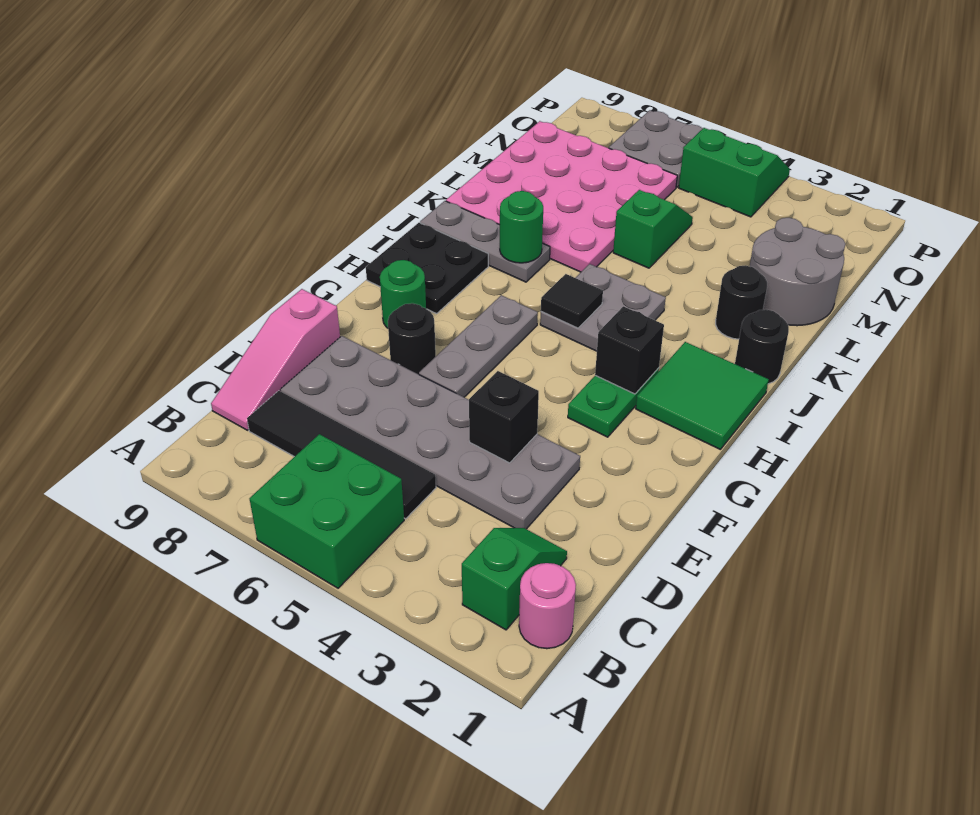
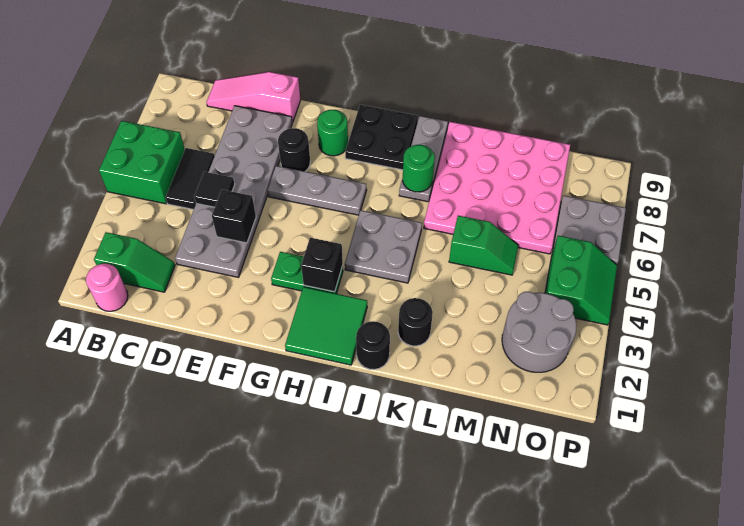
black tile C5:C8 level 1 -> black tile C5:C6 level 1
black tile I5 level 2 -> black tile D5 level 2
grey round brick L1:M2 level 1 -> grey round brick N2:O3 level 1

